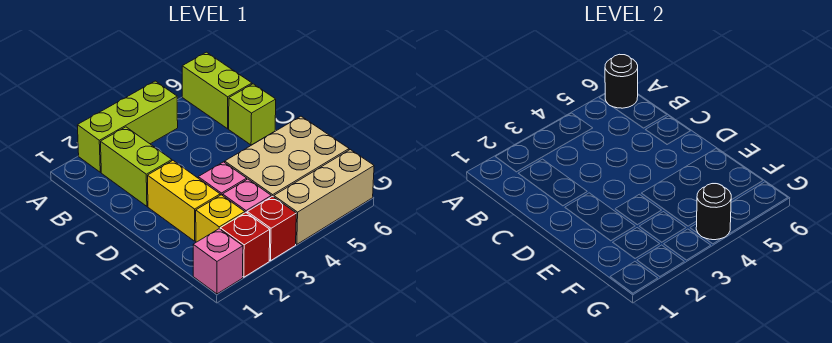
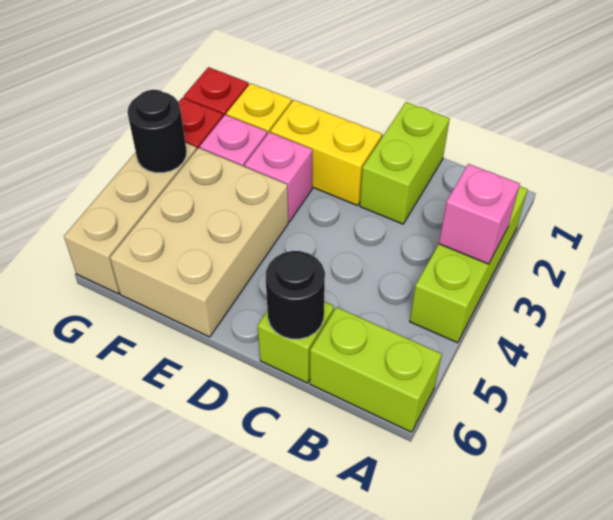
black round brick A6 level 2 -> black round brick C6 level 2
lime brick B2:C2 level 1 -> lime brick C1:C2 level 1
pink brick G1 level 1 -> pink brick A3 level 2

